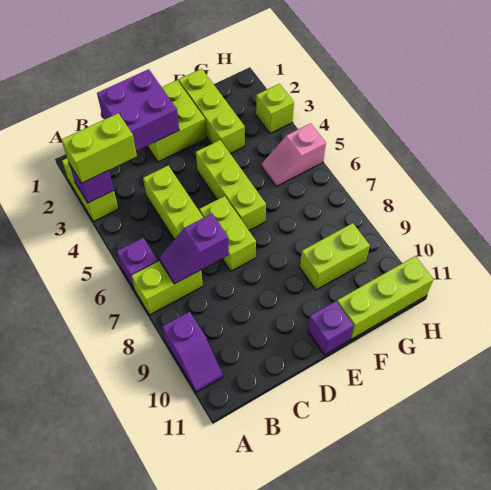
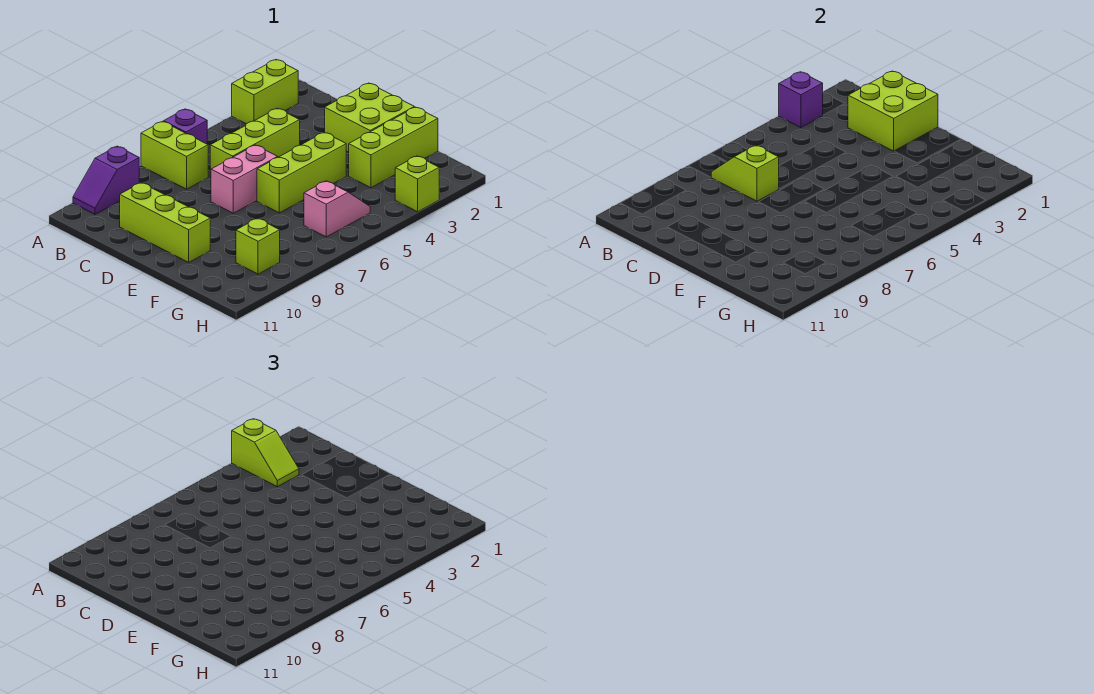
lime brick A3:B3 level 3 -> lime slope A3:B3 level 3 top A
purple slope B7:C7 level 2 top C -> lime slope B7:C7 level 2 top C
purple brick C1:D2 level 2 -> lime brick C1:D2 level 2
lime brick D6:D7 level 1 -> pink brick D6:D7 level 1
purple brick E11 level 1 -> none
lime brick F9:G9 level 1 -> lime brick G9 level 1
lime brick F11:H11 level 1 -> lime brick C10:E10 level 1
pink slope G5:H5 level 1 top H -> pink slope G5:G6 level 1 top 6

